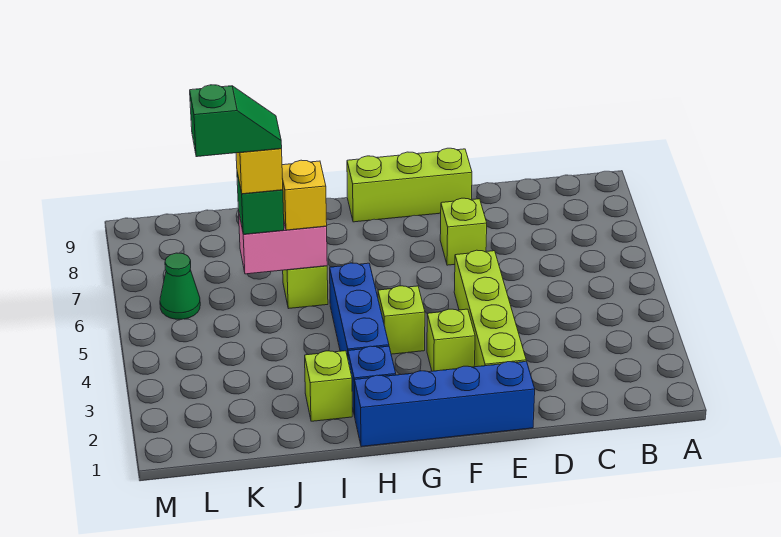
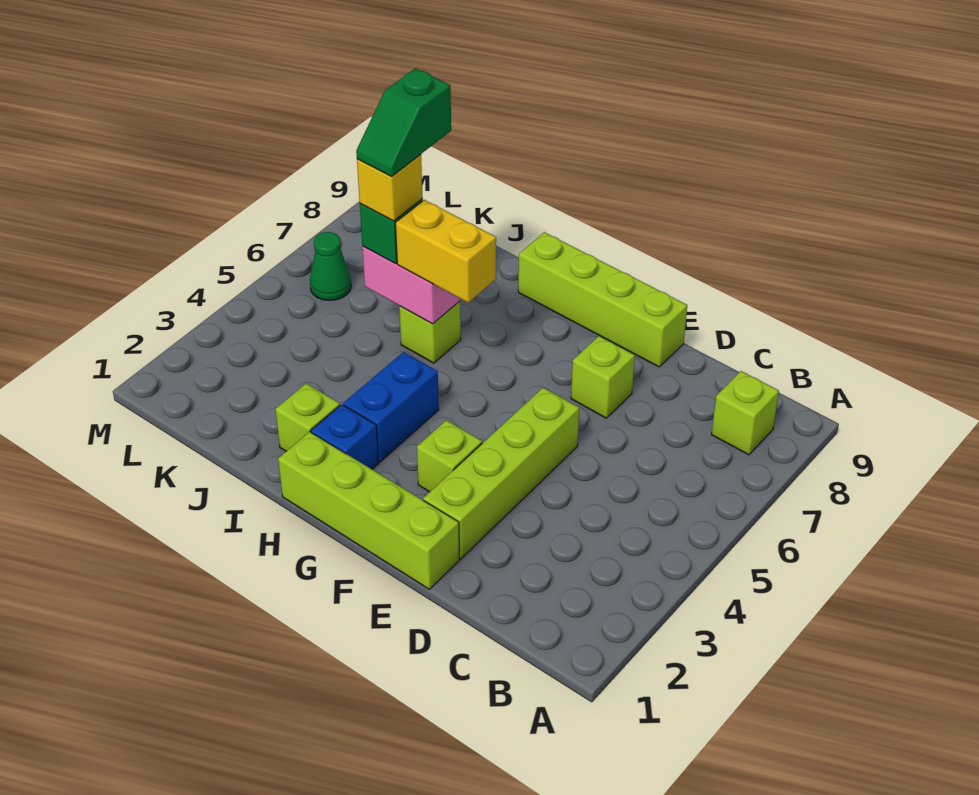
blue brick E1:H1 level 1 -> lime brick E1:H1 level 1
lime brick E9:G9 level 1 -> lime brick E9:H9 level 1
lime brick G4 level 1 -> lime brick B8 level 1
blue brick H3:H5 level 1 -> blue brick H3:H4 level 1
yellow brick I6 level 3 -> yellow brick H6:I6 level 3
green slope J6:K6 level 5 top K -> green slope J6:J7 level 5 top 7

